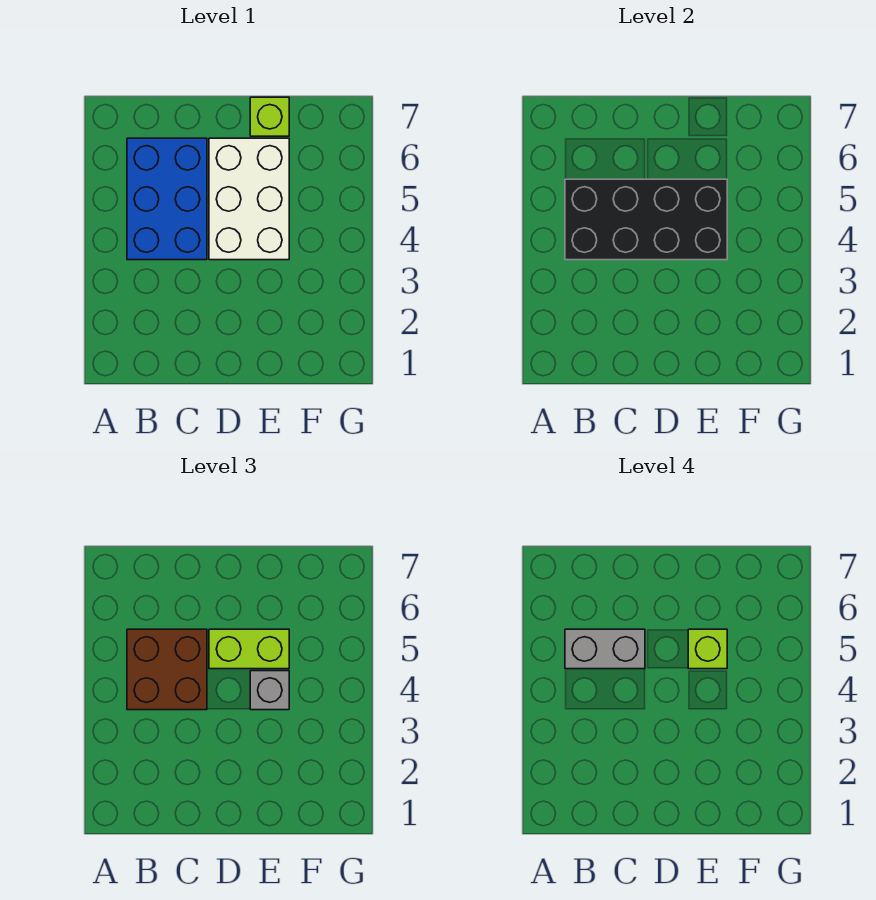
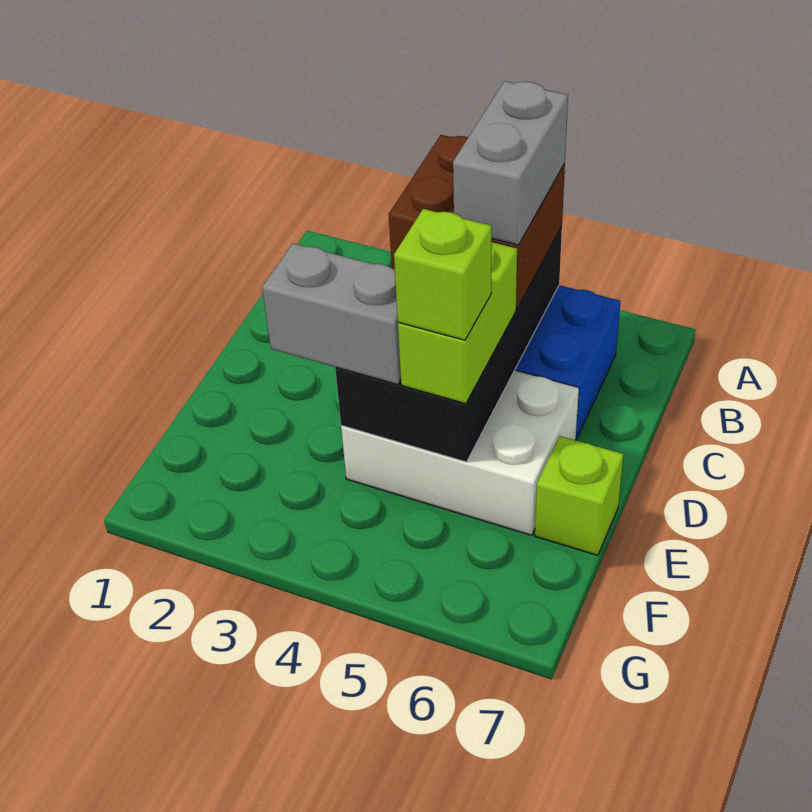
grey brick E4 level 3 -> grey brick E3:E4 level 3

